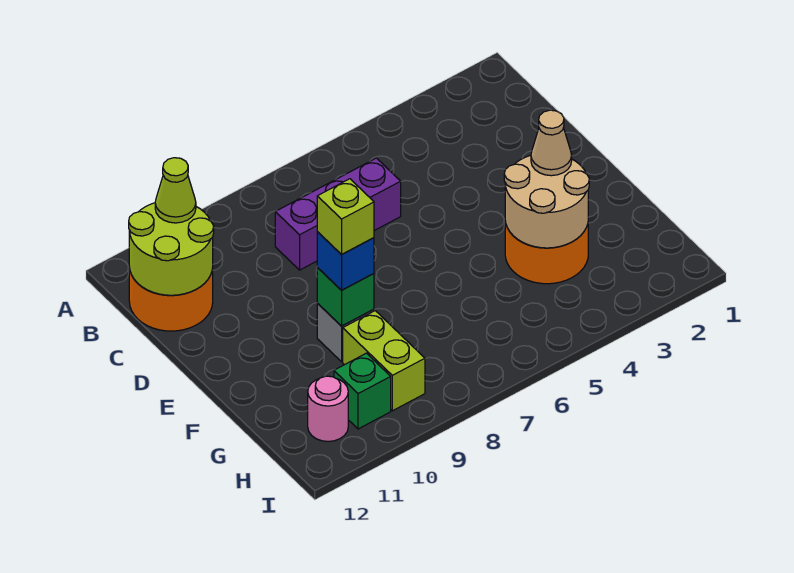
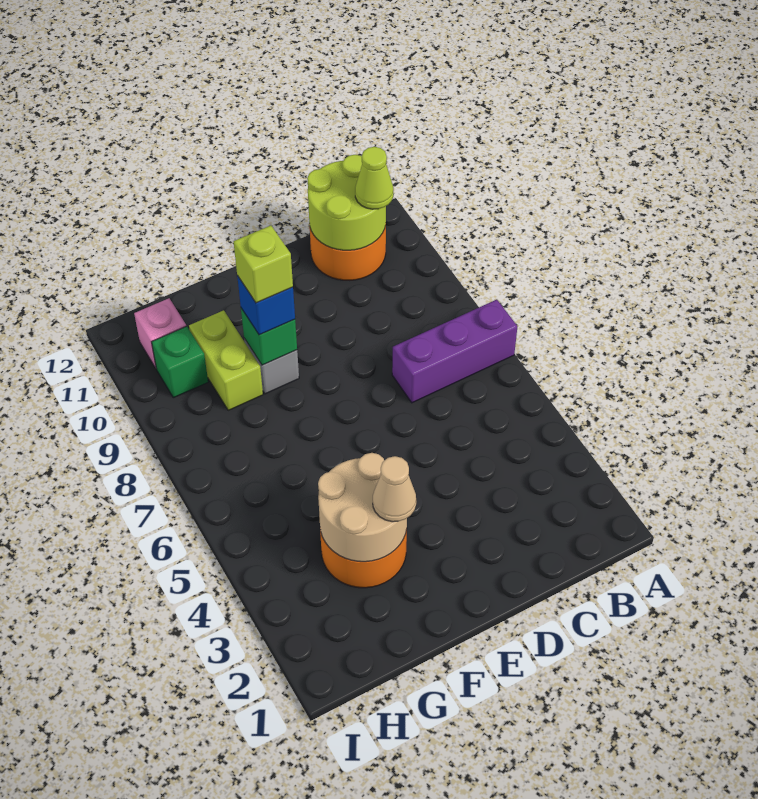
purple brick C6:C8 level 1 -> purple brick A7:C7 level 1
lime brick G9:H9 level 1 -> lime brick G9:G10 level 1
pink round brick H11 level 1 -> pink brick H11 level 1

